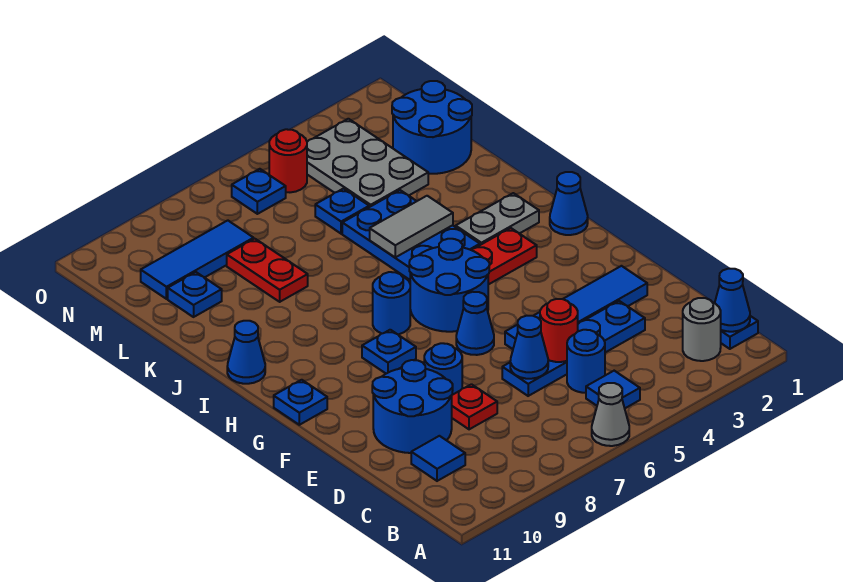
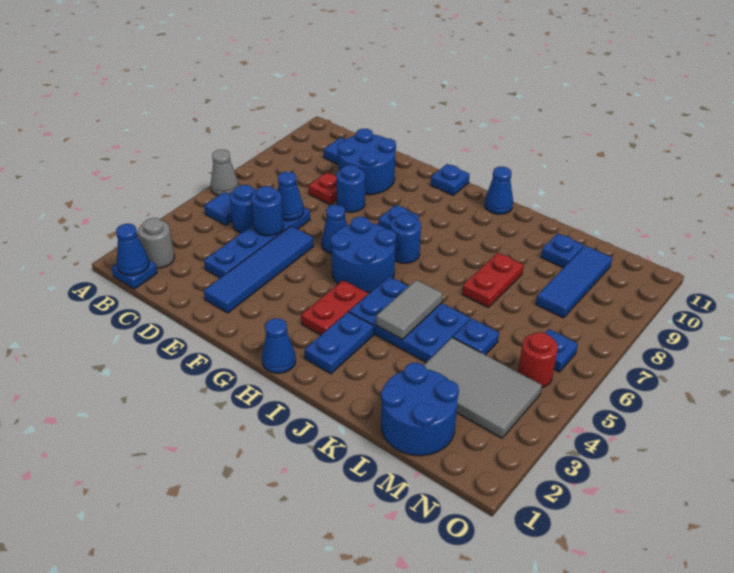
red round brick D5 level 2 -> blue round brick D5 level 2
grey plate I2:I3 level 1 -> blue plate I2:I3 level 1
red plate K8:L8 level 1 -> red plate K7:K8 level 1
grey plate L3:N4 level 1 -> grey tile L3:N4 level 1

